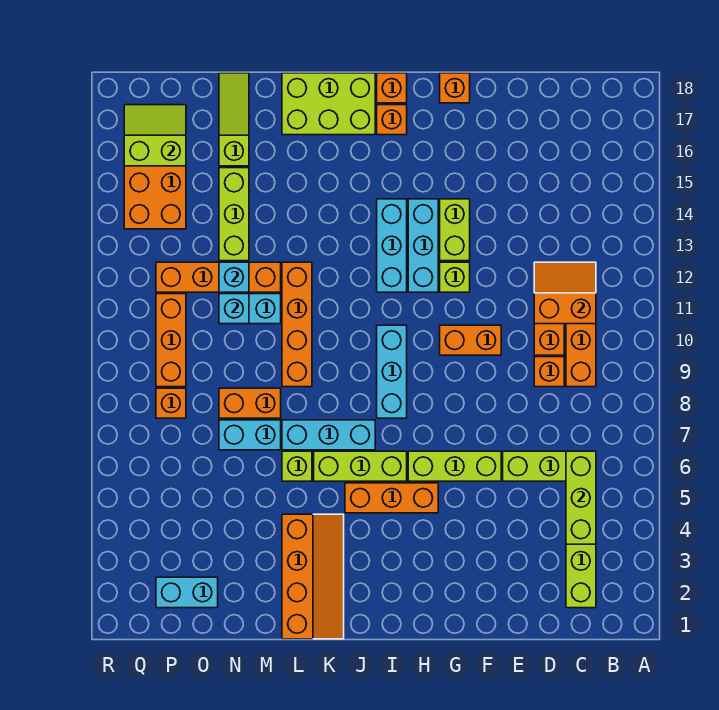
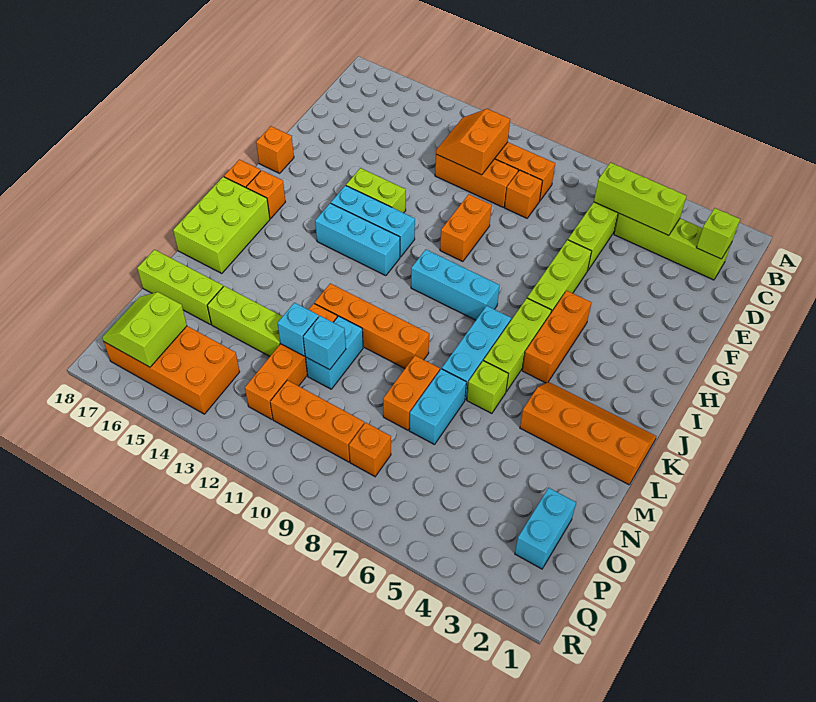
lime brick G12 level 1 -> lime brick C2 level 2
lime slope N16:N18 level 1 top 16 -> lime brick N16:N18 level 1

